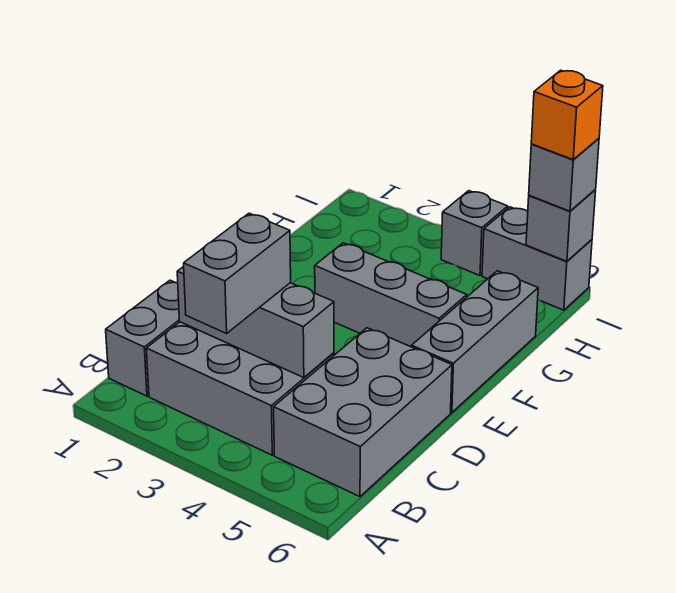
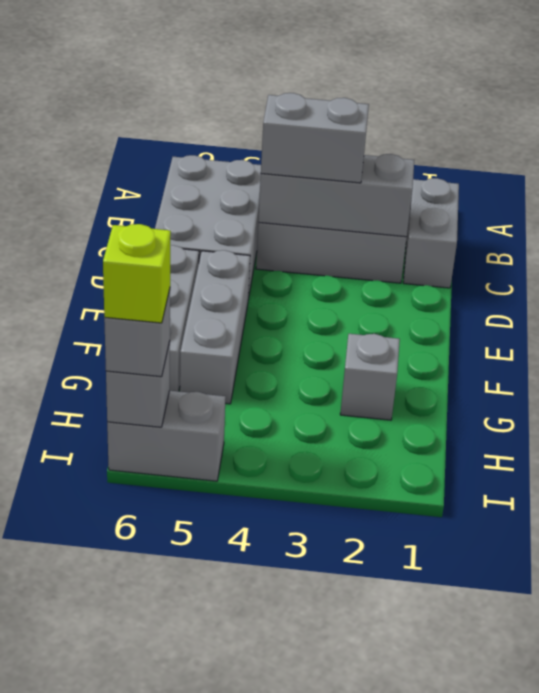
grey brick B3:C3 level 3 -> grey brick C3:C4 level 3
grey brick F3:F5 level 1 -> grey brick E5:G5 level 1
grey brick I4 level 1 -> grey brick G2 level 1
orange brick I6 level 4 -> lime brick I6 level 4

